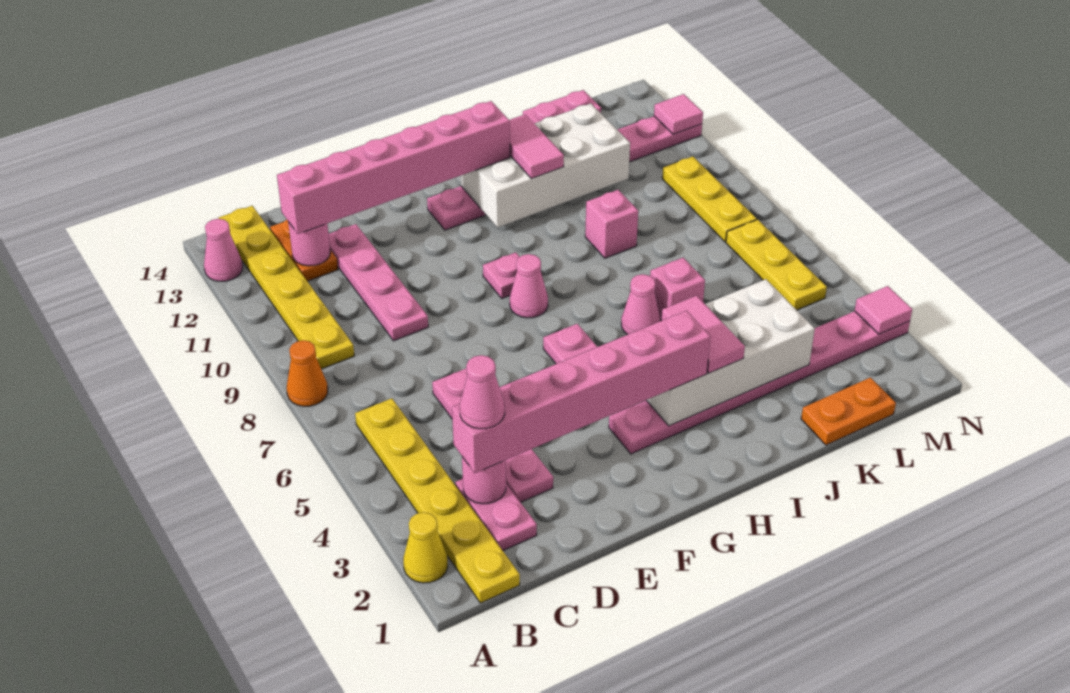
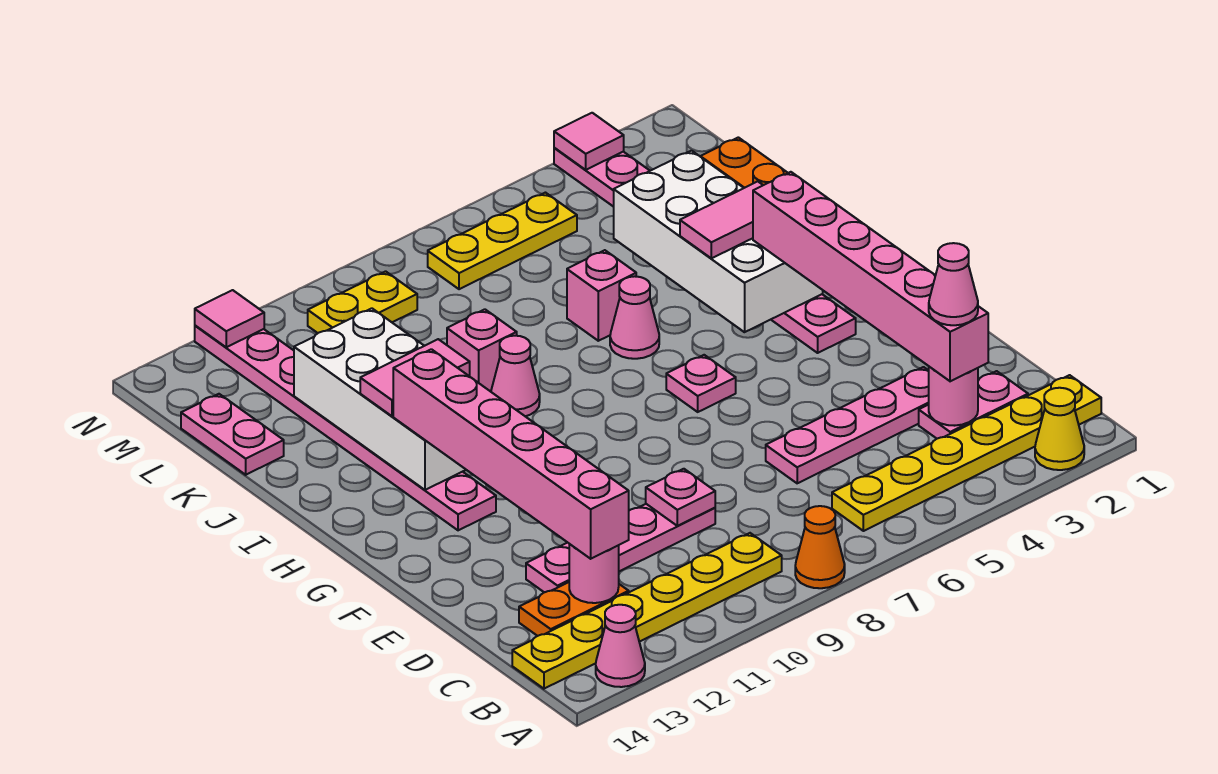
pink cone G8 level 1 -> pink cone I9 level 1
pink plate G9 level 1 -> pink plate D9 level 2
yellow plate M8:M10 level 1 -> yellow plate M9:M10 level 1

